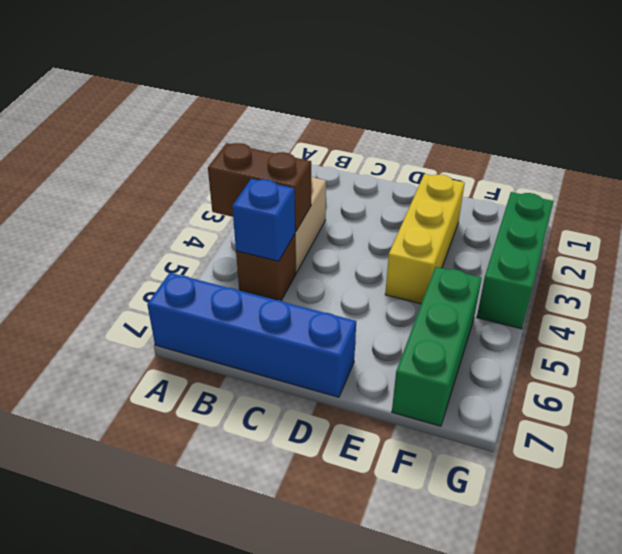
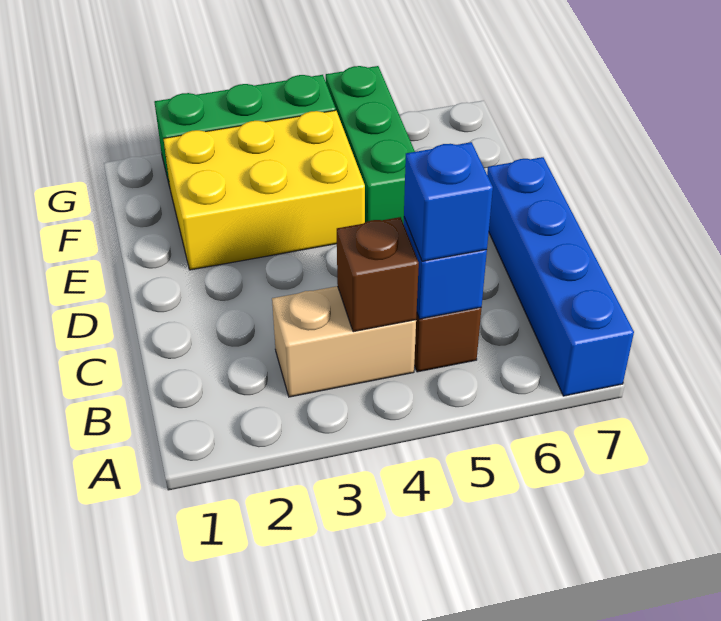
brown brick A4:B4 level 2 -> brown brick B4 level 2
none -> blue brick B5 level 3
yellow brick E2:E4 level 1 -> yellow brick E2:F4 level 1
green brick F5:F7 level 1 -> green brick E5:G5 level 1

